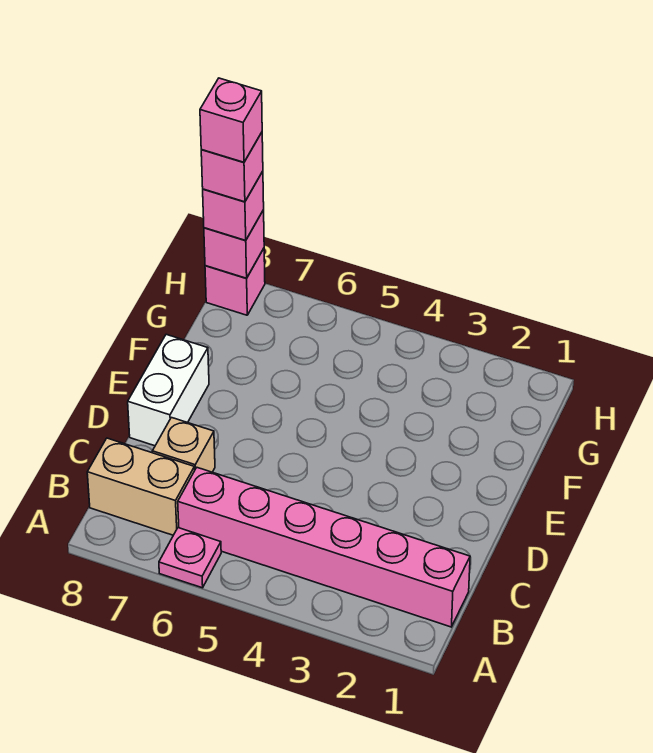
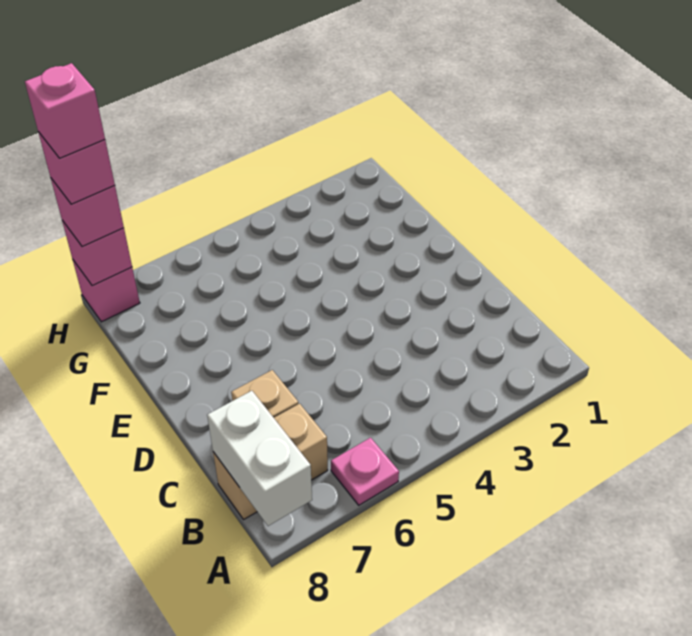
pink brick B1:B6 level 1 -> none
white brick D8:E8 level 1 -> white brick A8:B8 level 2

